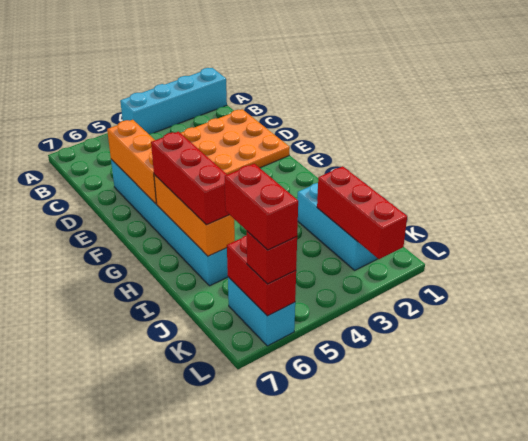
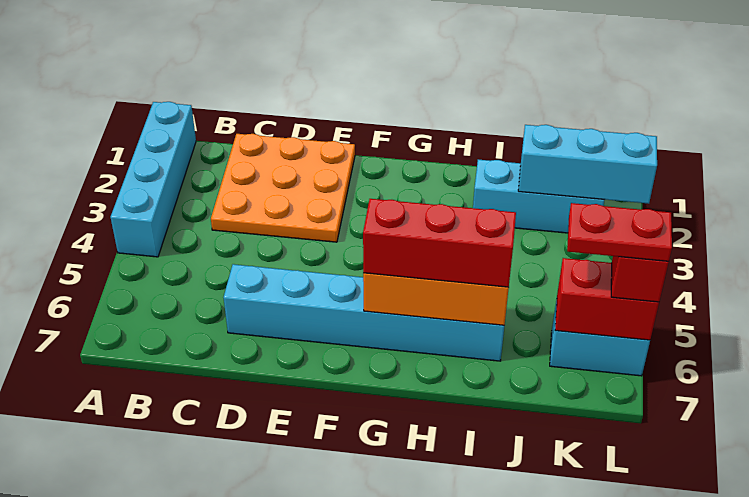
orange brick D6:F6 level 2 -> none
red brick J2:L2 level 2 -> cyan brick J2:L2 level 2
red brick K6:L6 level 4 -> red plate K6:L6 level 4

